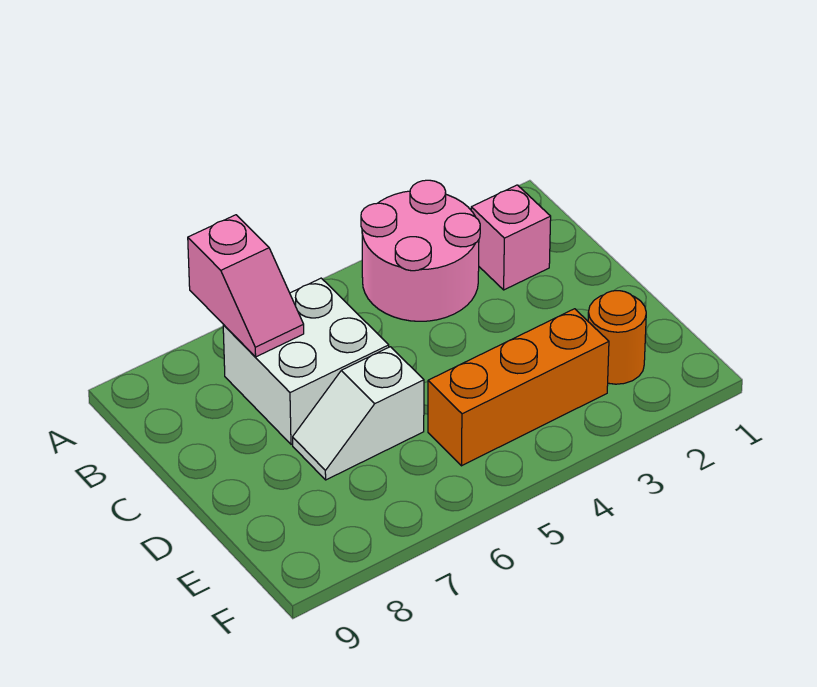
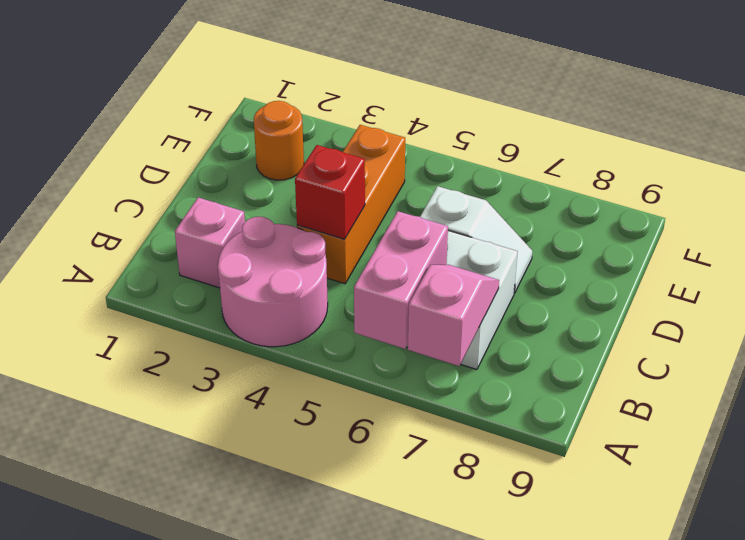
none -> pink brick A6:B6 level 2
none -> red brick C4 level 2
orange brick E3:E5 level 1 -> orange brick C4:E4 level 1

